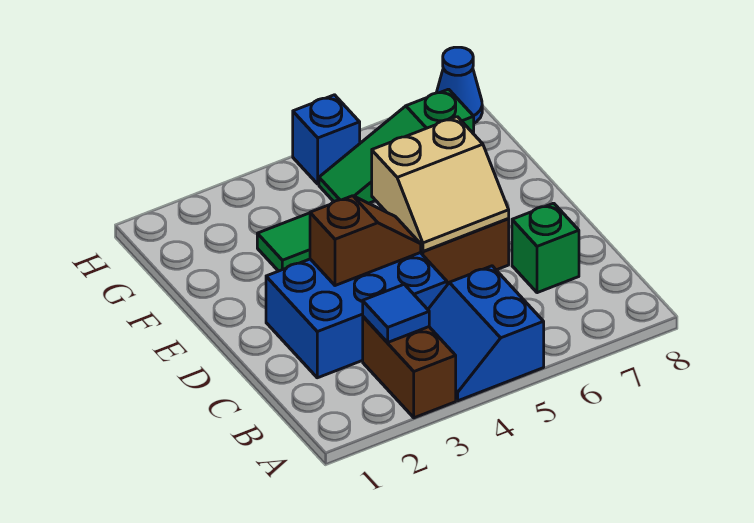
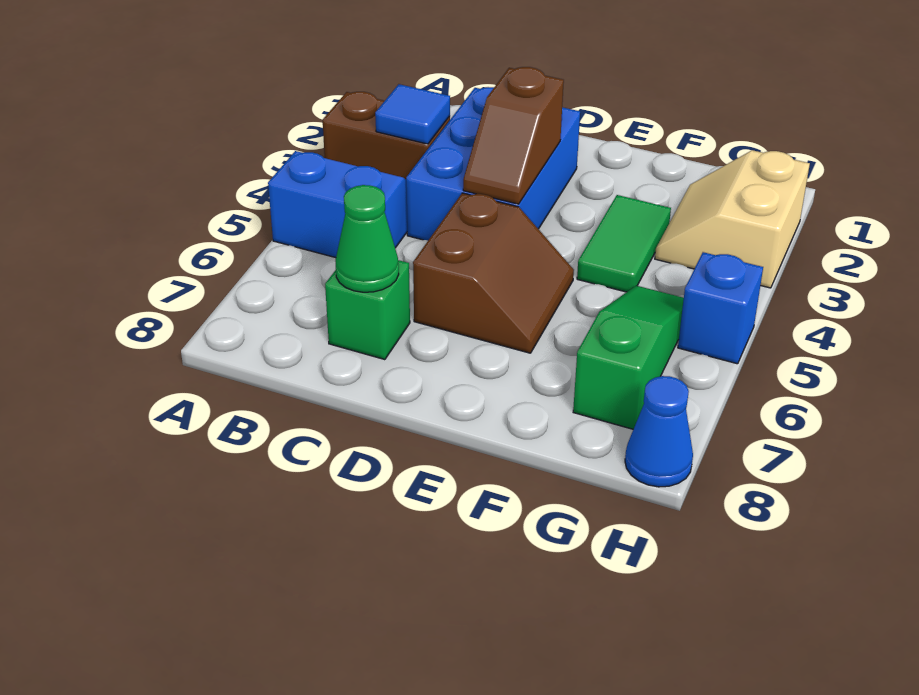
none -> green cone C7 level 2
tan slope D5:E6 level 2 top E -> tan slope G2:H3 level 1 top H

